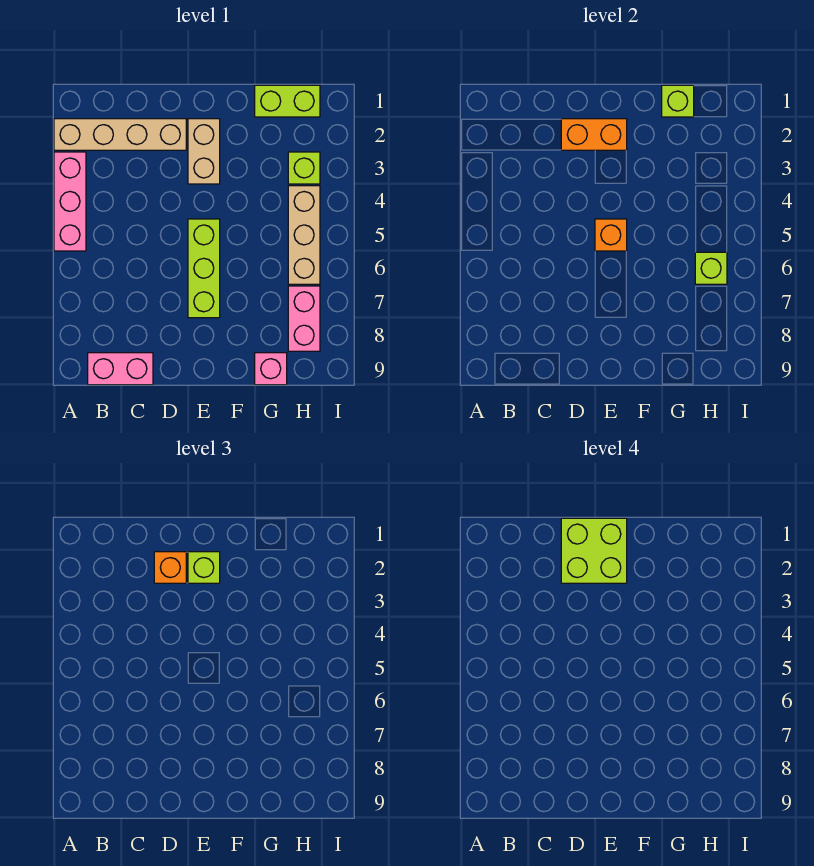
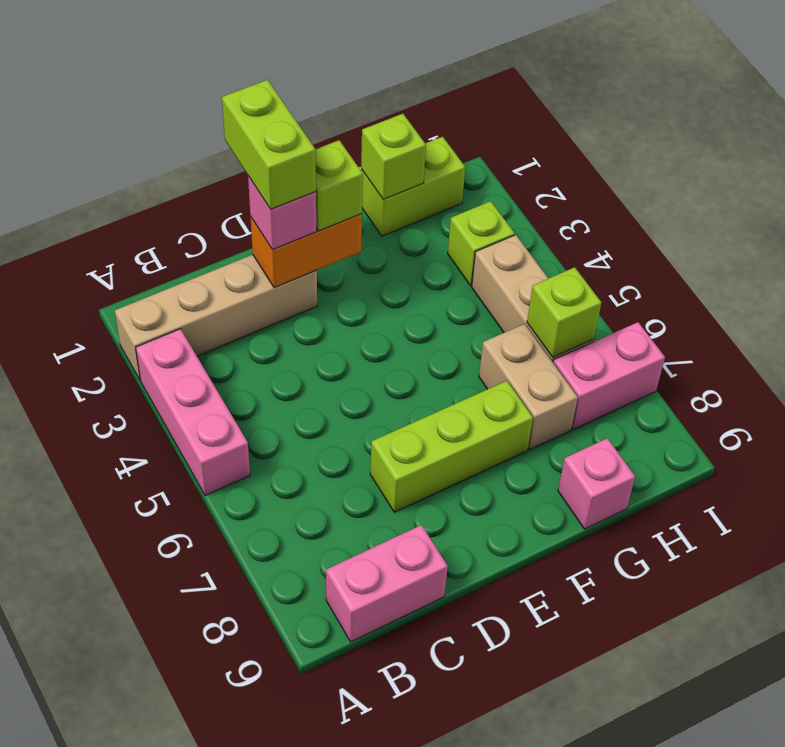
lime brick D1:E2 level 4 -> lime brick D1:D2 level 4
orange brick D2 level 3 -> pink brick D2 level 3
tan brick E2:E3 level 1 -> tan brick G6:G7 level 1
lime brick E5:E7 level 1 -> lime brick D7:F7 level 1
orange brick E5 level 2 -> none
pink brick H7:H8 level 1 -> pink brick H7:I7 level 1

